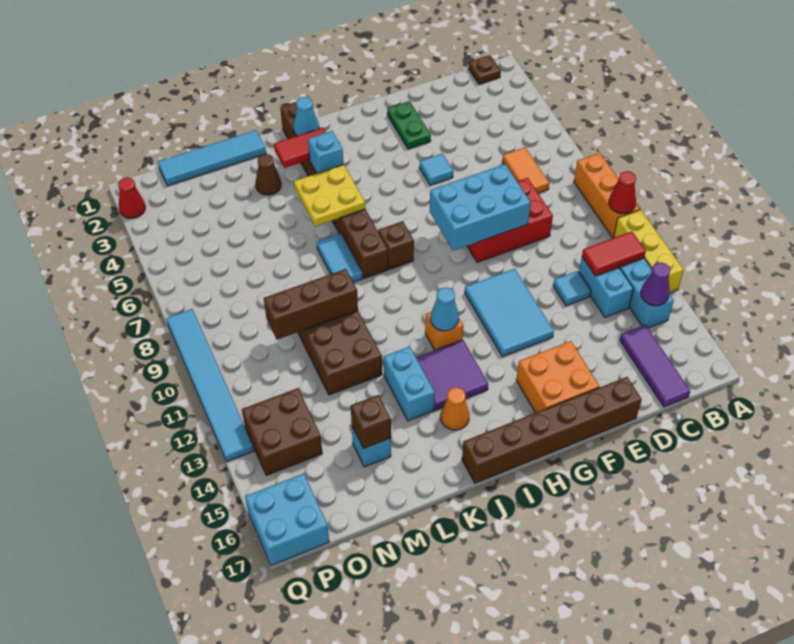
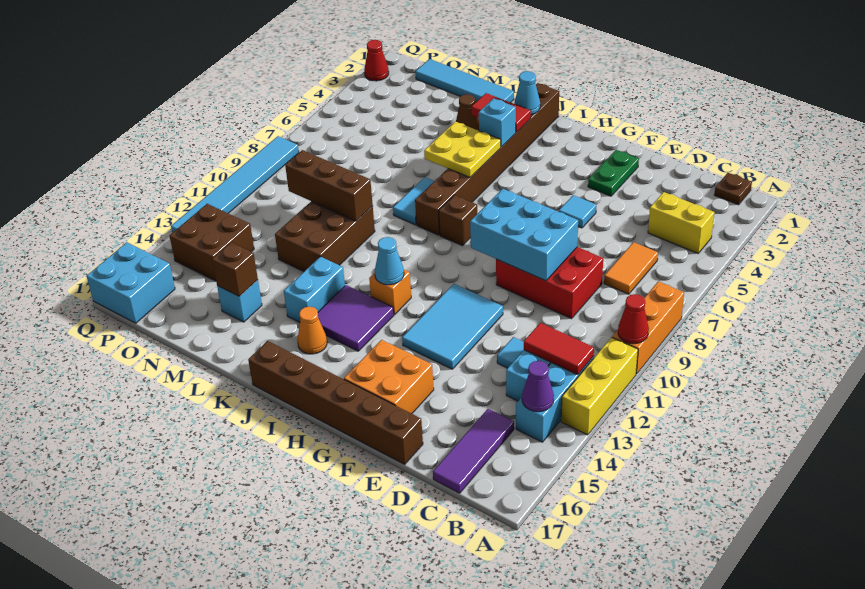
none -> yellow brick B4:C4 level 1

